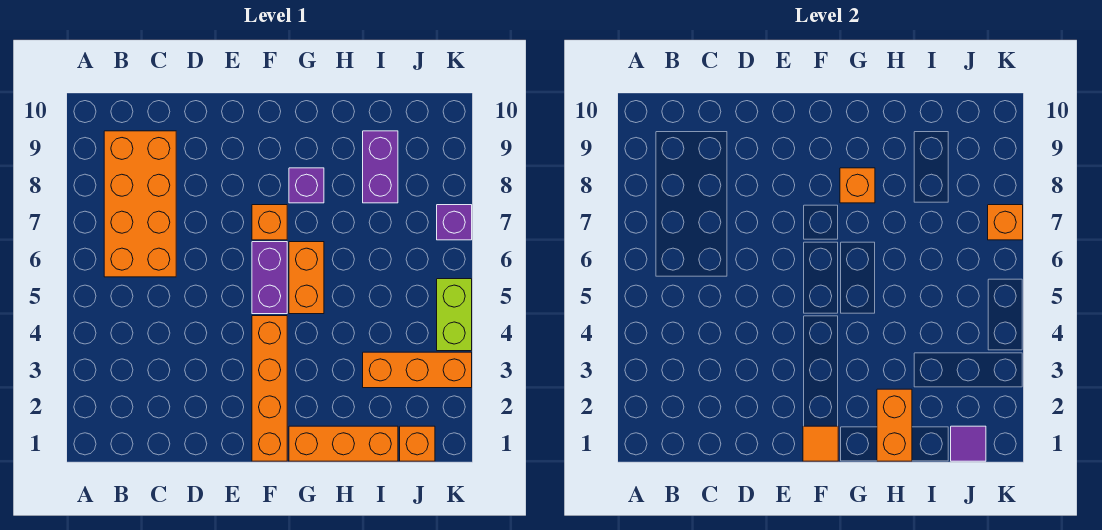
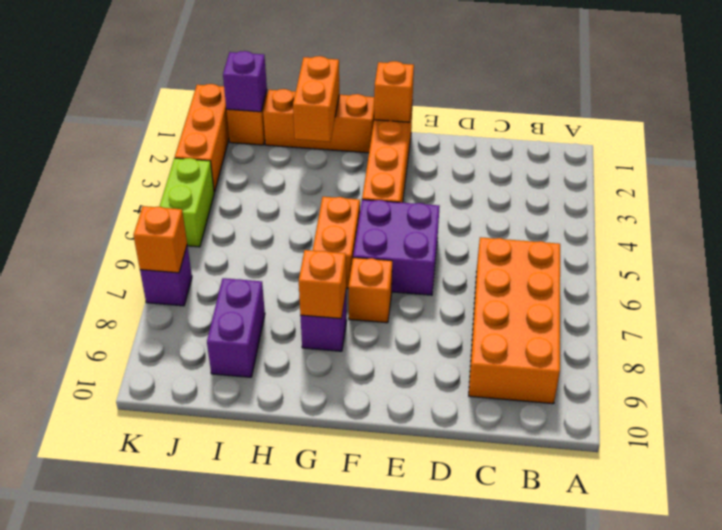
orange tile F1 level 2 -> orange brick F1 level 2
purple brick F5:F6 level 1 -> purple brick E5:F6 level 1
orange brick I3:K3 level 1 -> orange brick K1:K3 level 1
purple tile J1 level 2 -> purple brick J1 level 2

